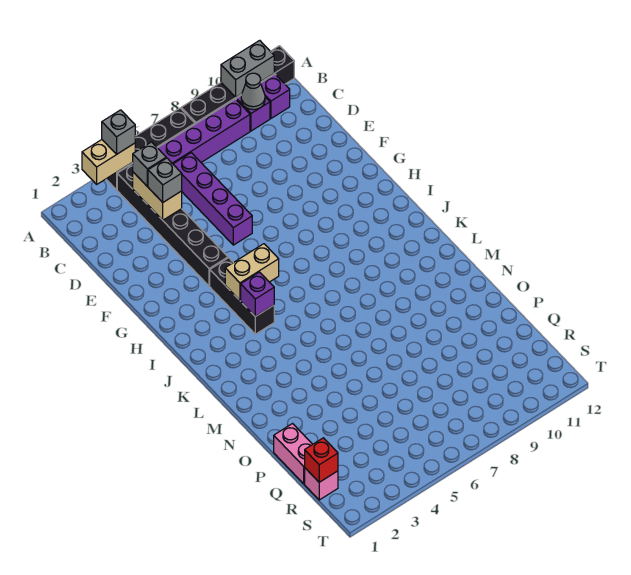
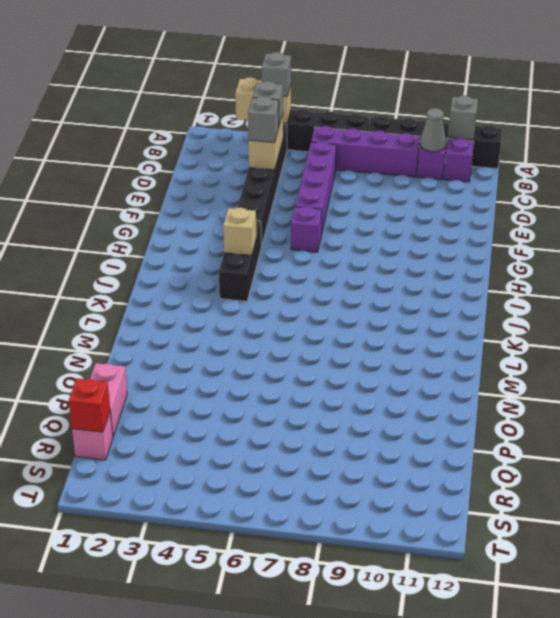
grey brick A10:A11 level 2 -> grey brick A11 level 2
tan brick I4:I5 level 2 -> tan brick I4 level 2
purple brick J4 level 2 -> purple brick G6 level 1

